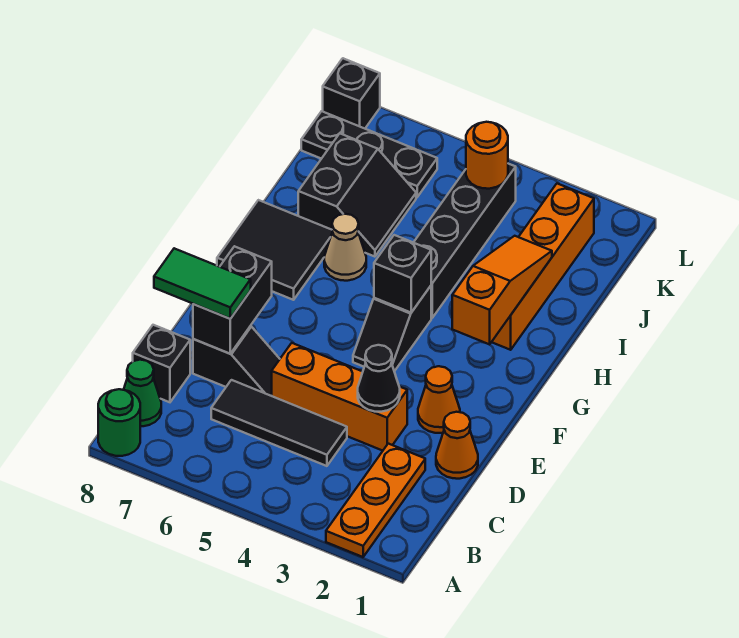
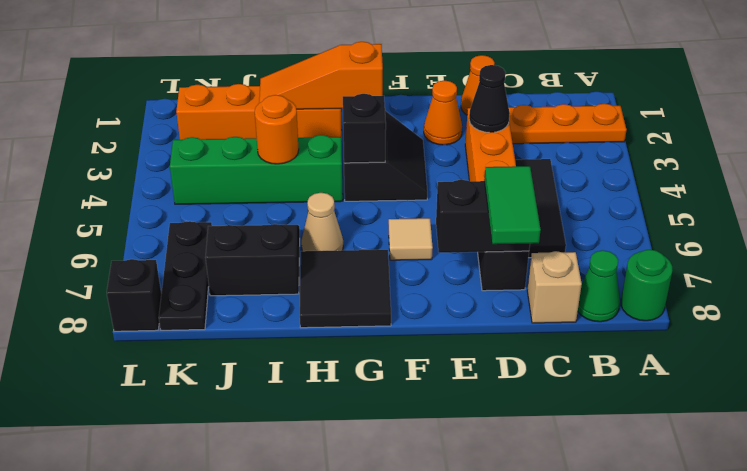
black brick C8 level 1 -> tan brick C8 level 1
black slope F4:G4 level 1 top G -> black slope F3:G4 level 1 top G
none -> tan tile F6 level 1
black brick H4:K4 level 1 -> green brick H4:K4 level 1
orange round brick K4 level 2 -> orange round brick I4 level 2

